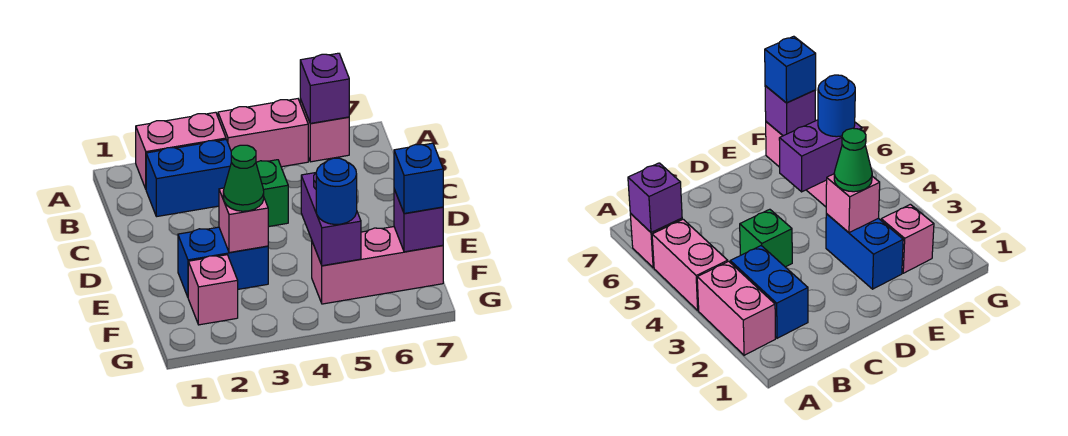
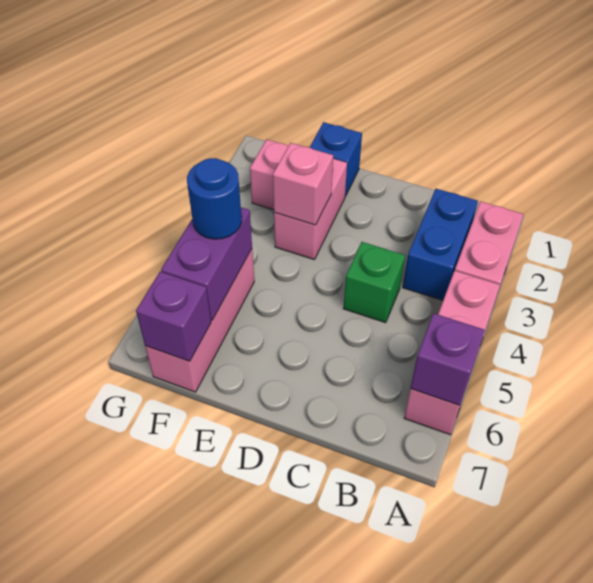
blue brick E2:E3 level 1 -> pink brick E2:E3 level 1
green cone E3 level 3 -> none
purple brick E5:F5 level 2 -> purple brick F5:F6 level 2
blue brick F7 level 3 -> blue brick E1 level 1

